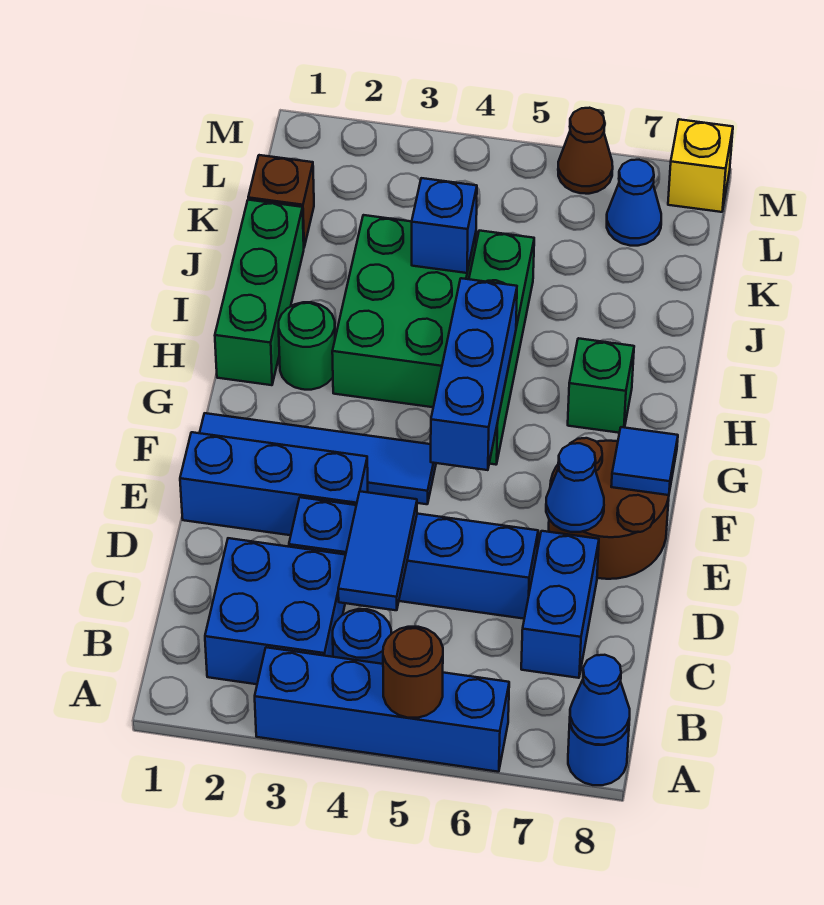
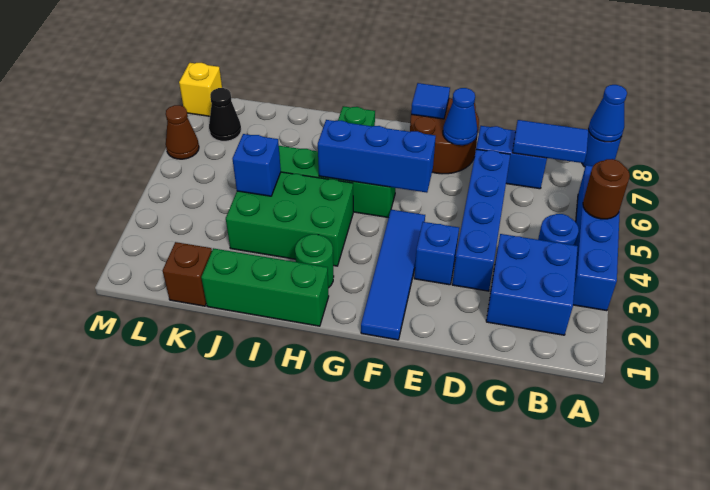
blue tile C4:D4 level 2 -> blue tile B7:C7 level 2
blue brick E1:E3 level 1 -> blue brick E3 level 1
blue cone L7 level 1 -> black cone L7 level 1

